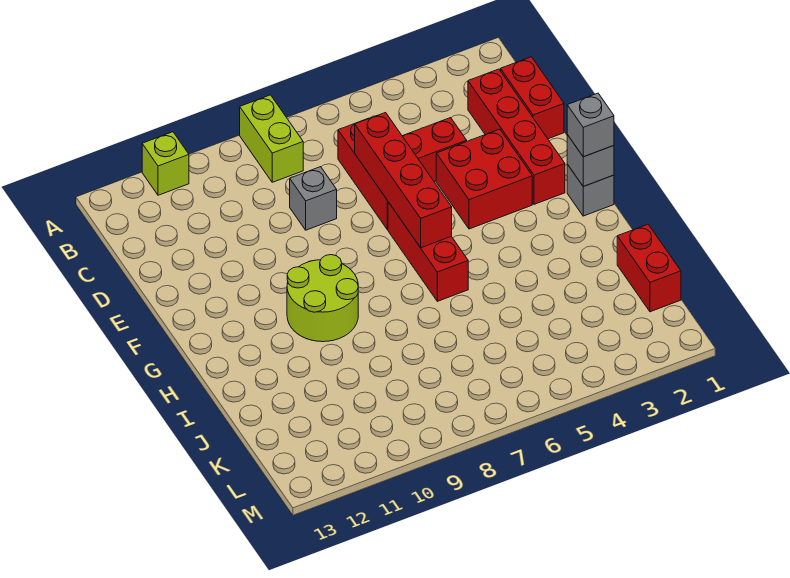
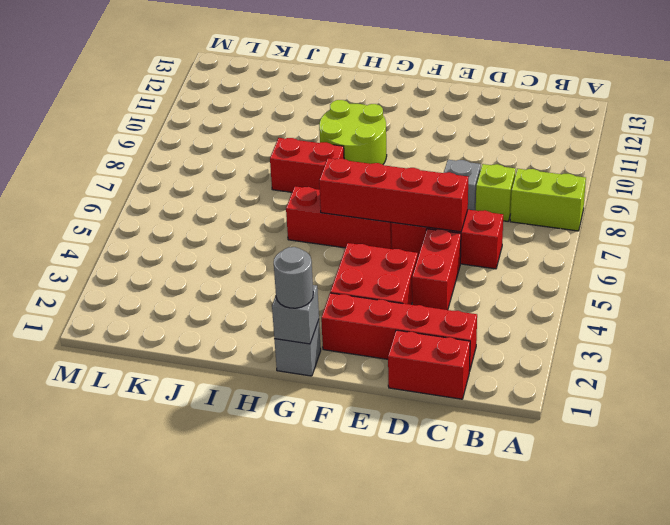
lime brick A11 level 1 -> lime brick C8 level 1
grey brick G1 level 3 -> grey round brick G1 level 3
red brick J1:K1 level 1 -> red brick H8:I8 level 1

